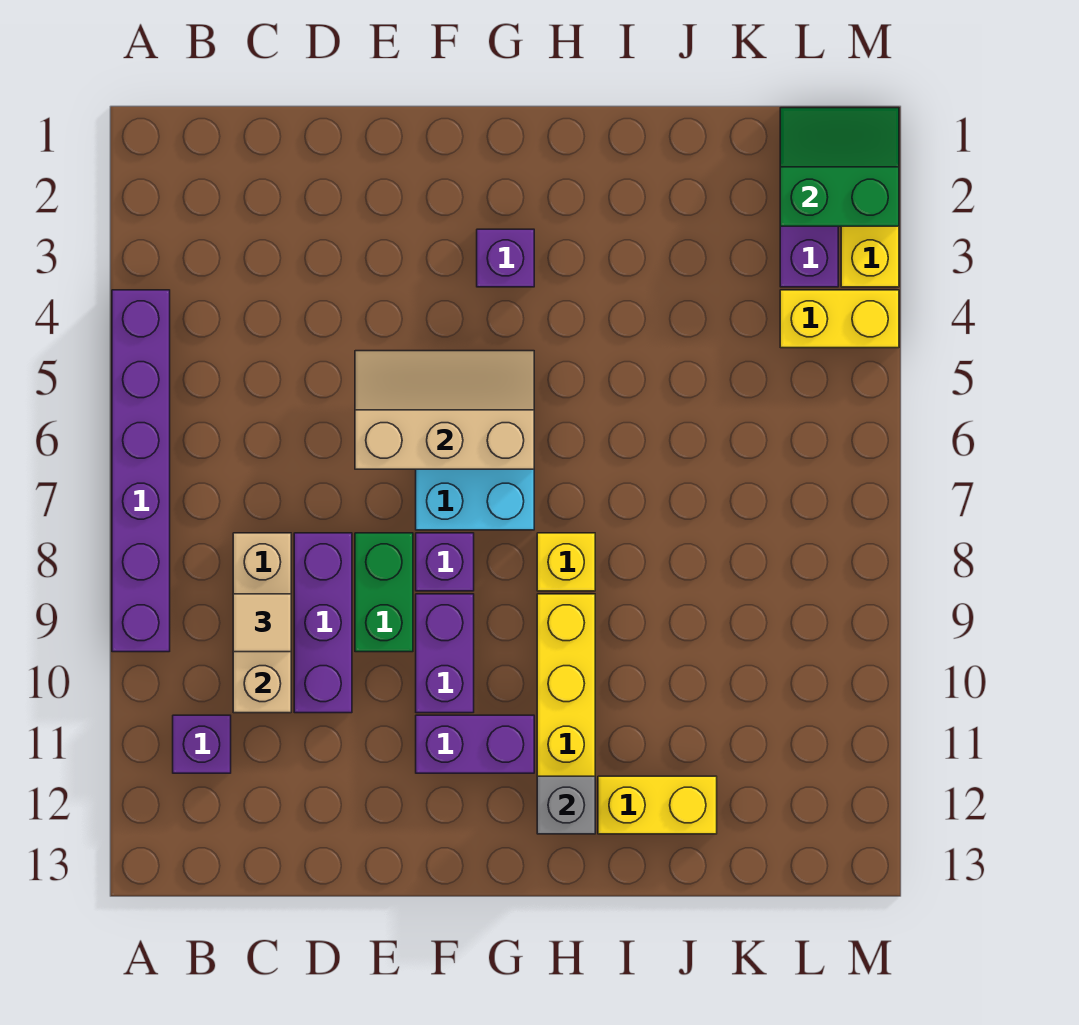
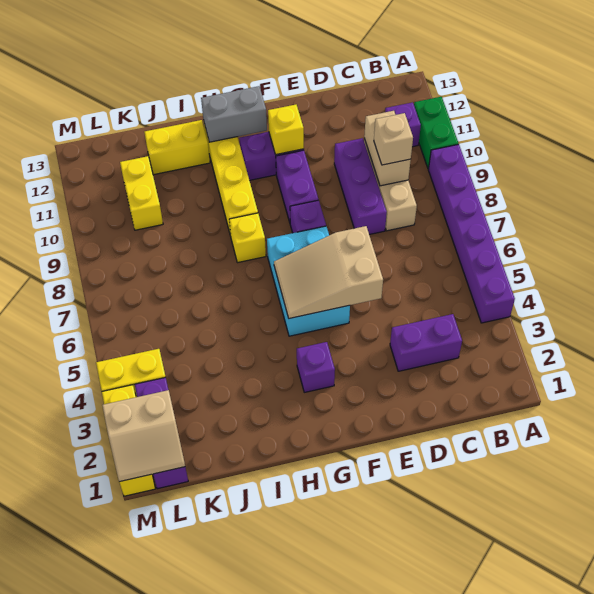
none -> purple brick C3:D3 level 1
tan tile C9 level 3 -> tan brick C9 level 3
tan slope E5:G6 level 2 top 6 -> tan slope E5:G6 level 2 top E
green brick E8:E9 level 1 -> green brick A10:A11 level 1
none -> yellow brick F11 level 2
grey brick H12 level 2 -> grey brick G12:H12 level 2
none -> yellow brick K10:K11 level 1
green slope L1:M2 level 2 top 2 -> tan slope L1:M2 level 2 top 2

